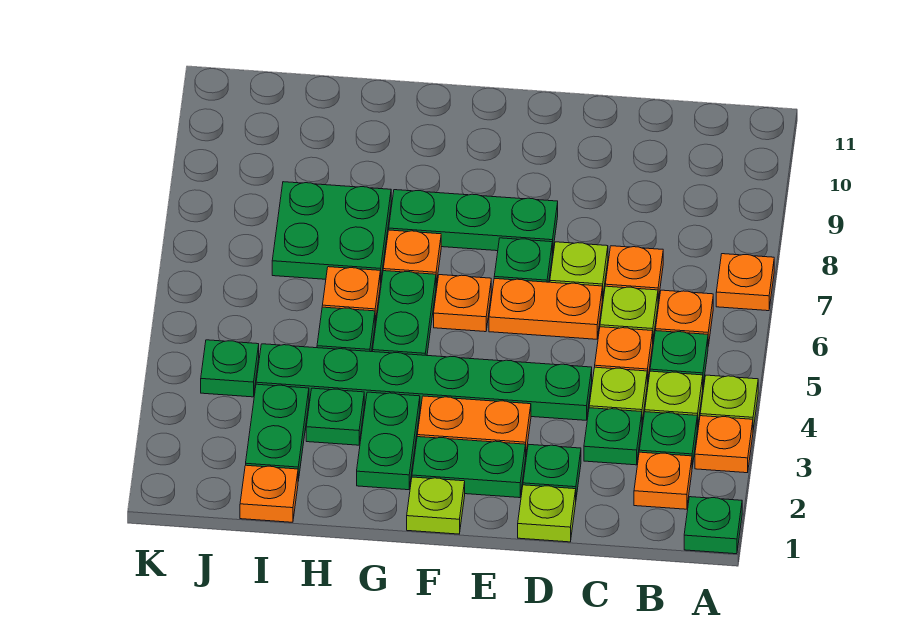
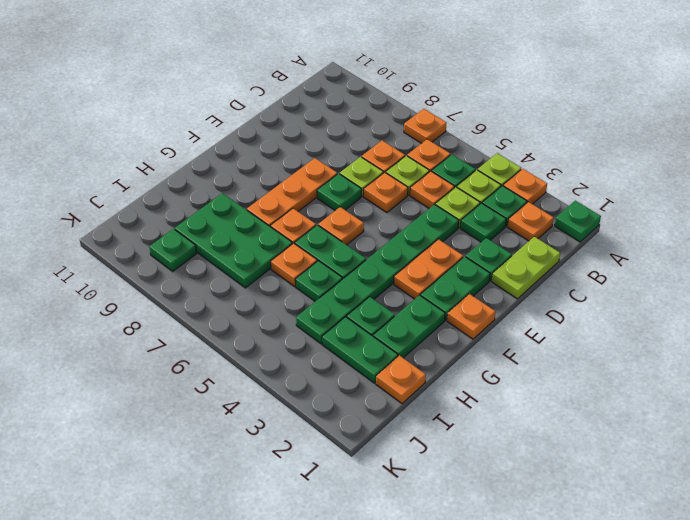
lime plate D1 level 1 -> lime plate C1:D1 level 1
orange plate D6:E6 level 1 -> orange plate D6 level 1
green plate E8:G8 level 1 -> orange plate E8:G8 level 1
lime plate F1 level 1 -> orange plate F1 level 1
green plate G2:G3 level 1 -> green plate G2:H2 level 1
green plate H7:I8 level 1 -> green plate H7:I9 level 1
green plate J4 level 1 -> green plate J9 level 1

